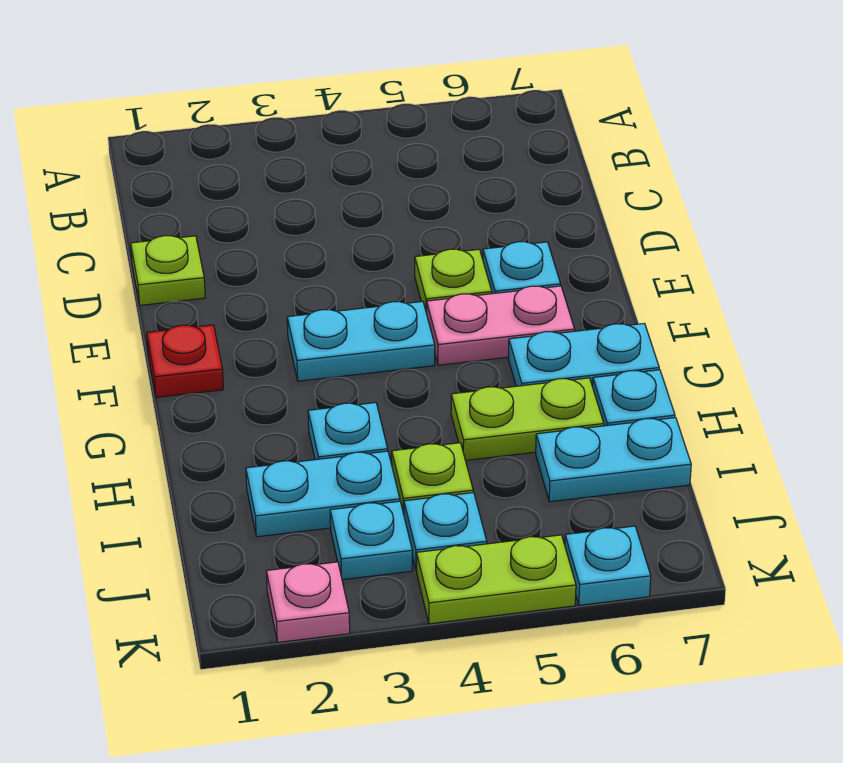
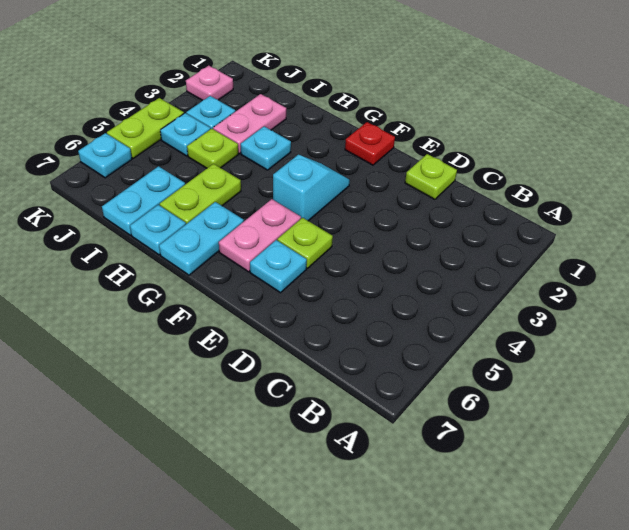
cyan plate F3:F4 level 1 -> cyan slope F3:F4 level 1 top 4
cyan plate I2:I3 level 1 -> pink plate I2:I3 level 1

